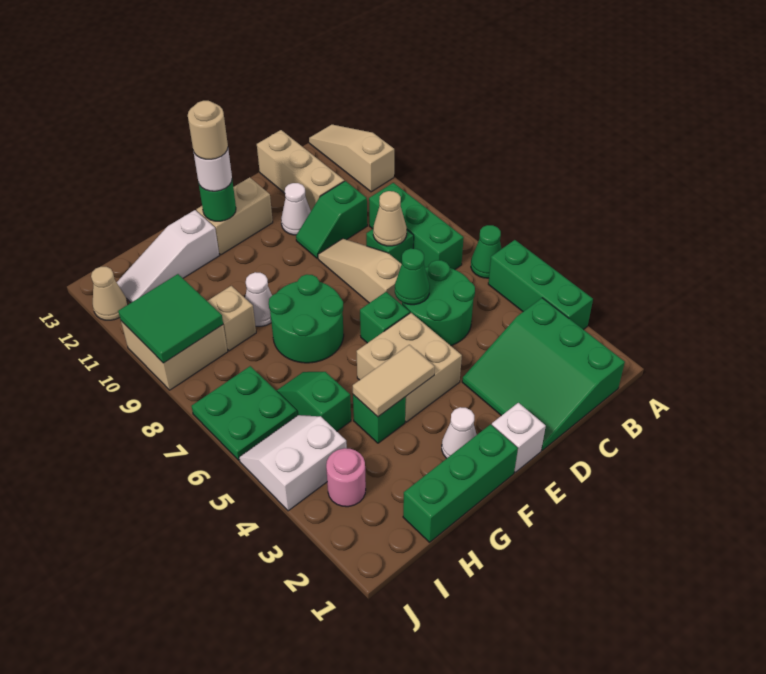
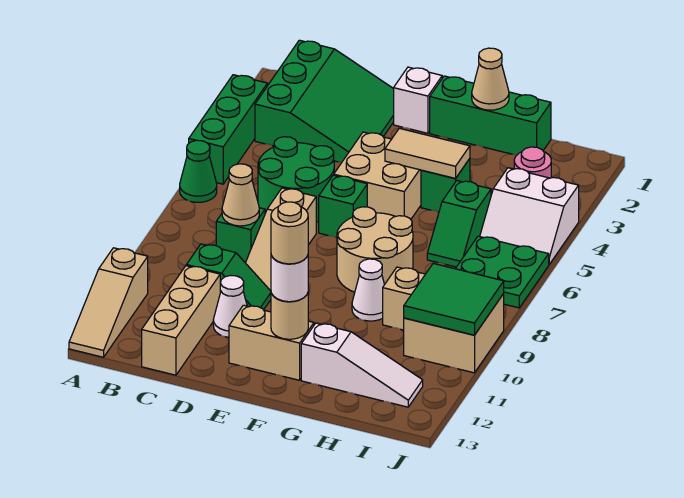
green brick B7:B9 level 1 -> none
green cone D6 level 2 -> none
white cone F2 level 1 -> none
green round brick F7:G8 level 1 -> tan round brick F7:G8 level 1
green round brick F12 level 2 -> tan round brick F12 level 2
tan cone J12 level 1 -> tan cone G1 level 2

